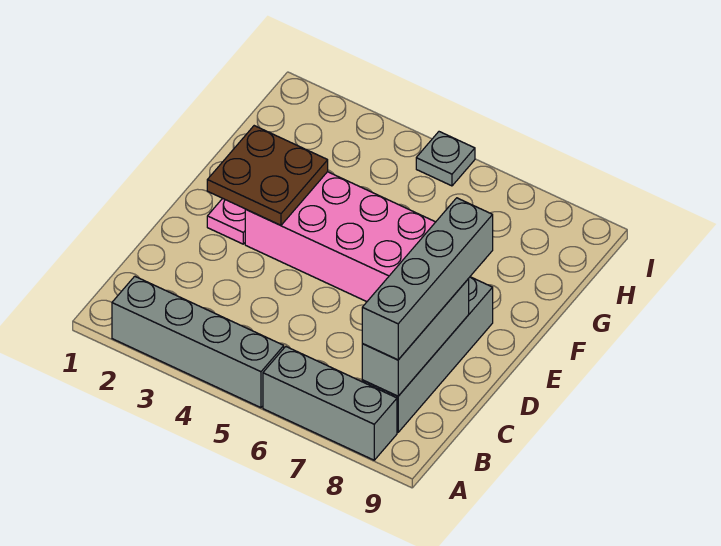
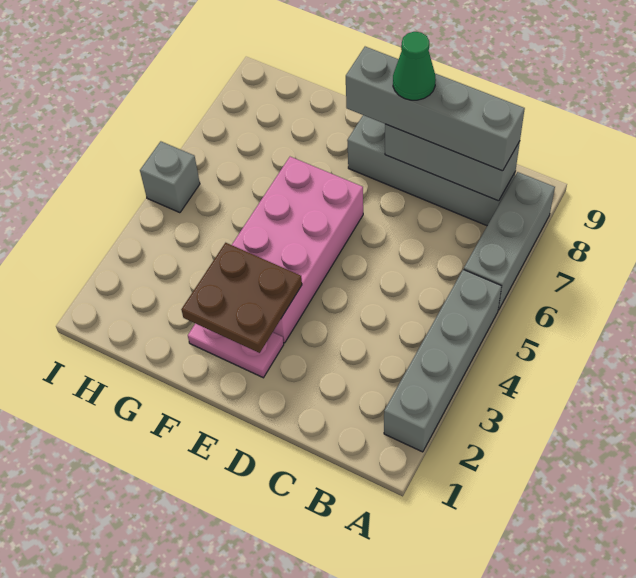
none -> green cone D8 level 4
grey plate I5 level 1 -> grey brick I5 level 1

